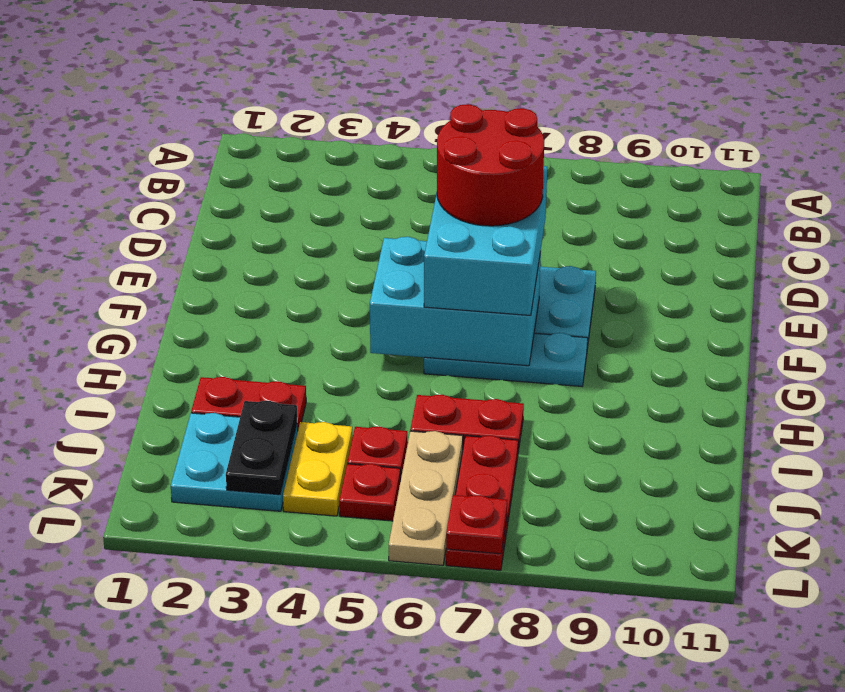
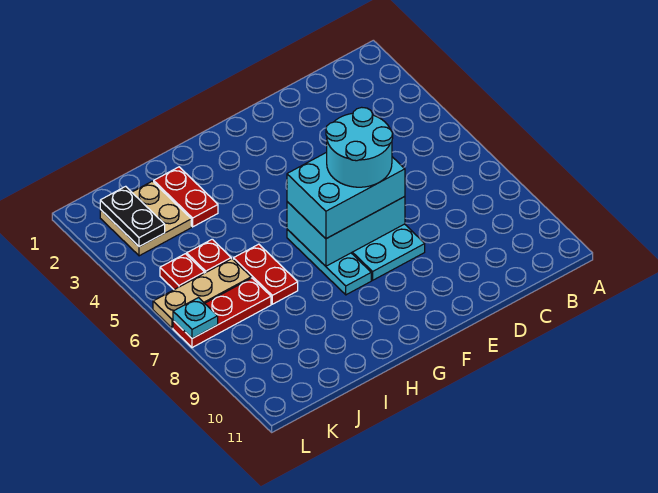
red round brick E6:F7 level 4 -> cyan round brick E6:F7 level 4
cyan brick F5:G7 level 2 -> cyan brick E6:G7 level 2
cyan plate J2:K3 level 1 -> tan plate J2:K3 level 1
black plate J3:K3 level 2 -> black plate K2:K3 level 2
yellow plate J4:K4 level 1 -> none
red plate L7 level 2 -> cyan plate L7 level 2

